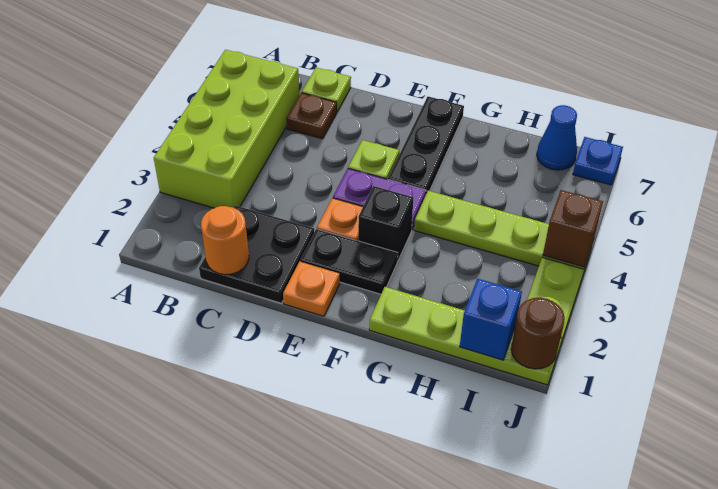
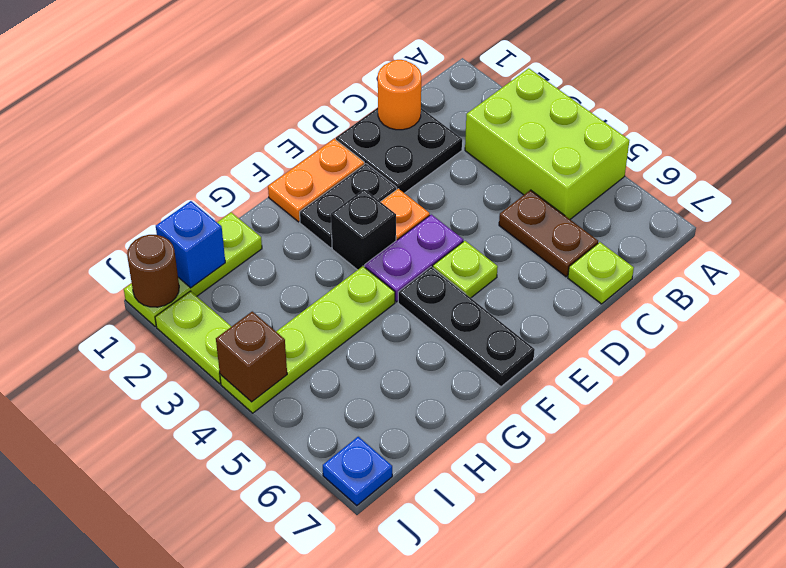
lime brick A3:B6 level 1 -> lime brick A3:B5 level 1
brown plate C6 level 1 -> brown plate C5:C6 level 1
orange plate E1 level 1 -> orange plate E1:F1 level 1
lime plate G1:J1 level 1 -> lime plate H1:J1 level 1
blue cone I7 level 1 -> none

